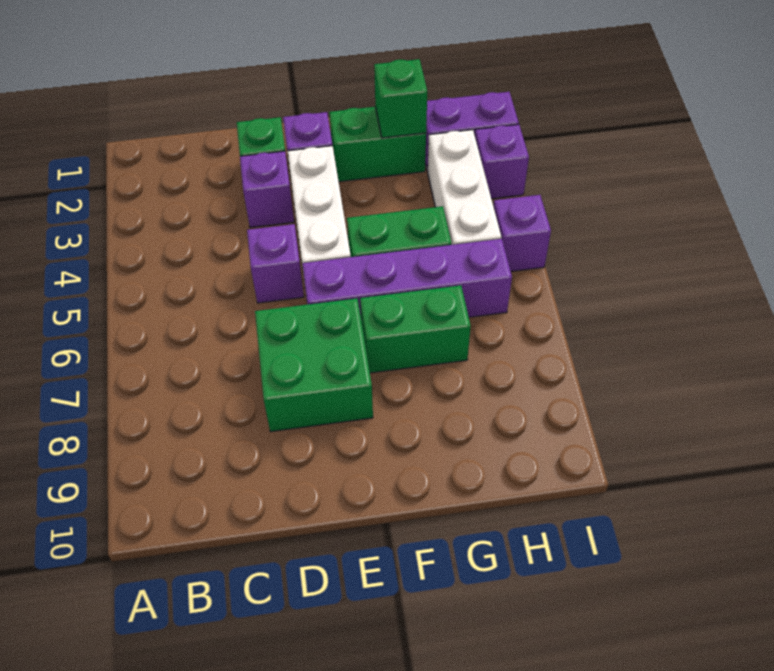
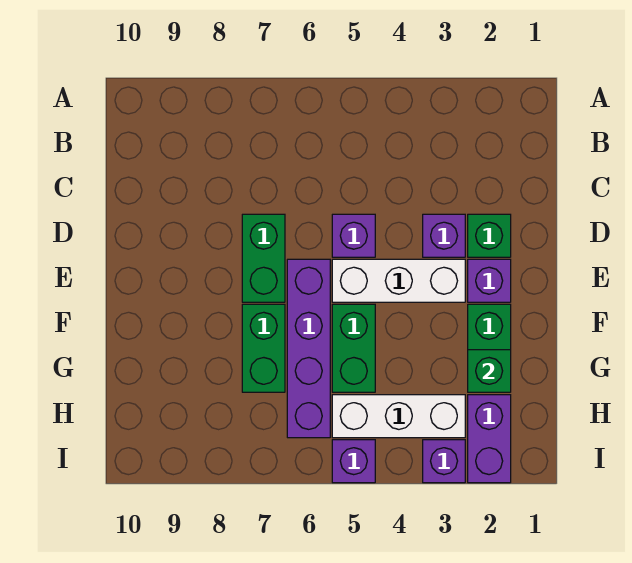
green brick D7:E8 level 1 -> green brick D7:E7 level 1

